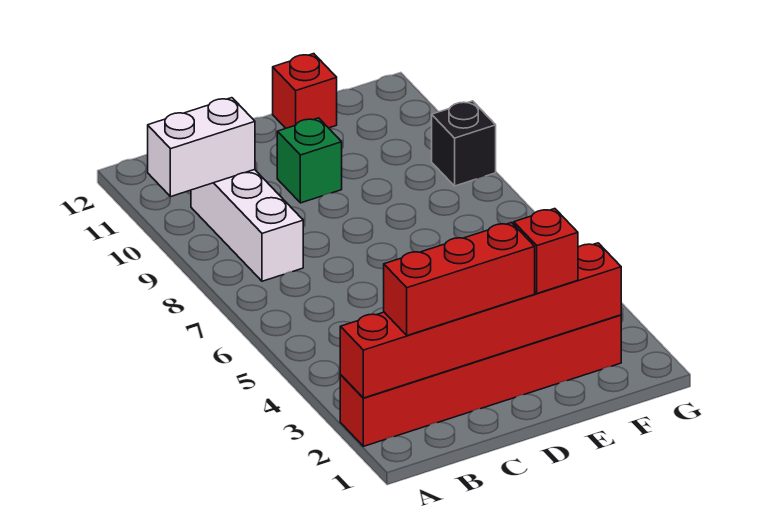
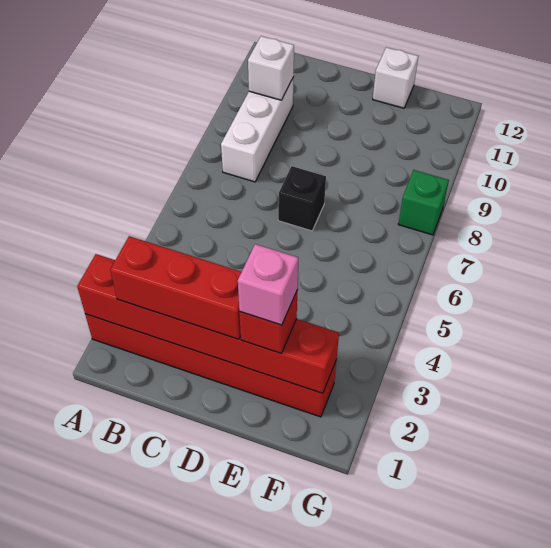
white brick A10:B10 level 2 -> white brick B10 level 2
green brick D10 level 1 -> green brick G8 level 1
none -> pink brick E2 level 4
red brick E12 level 1 -> white brick E12 level 1
black brick G9 level 1 -> black brick D7 level 1

